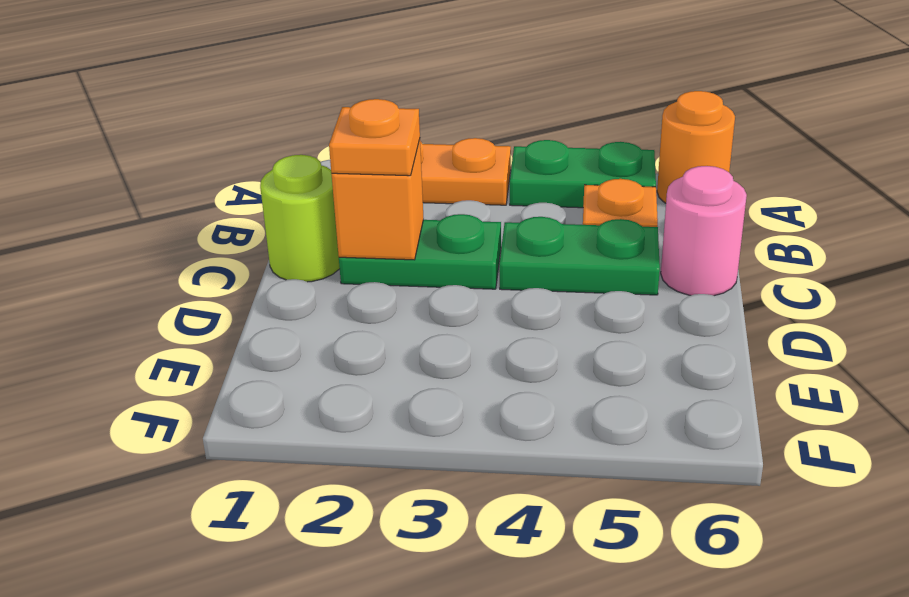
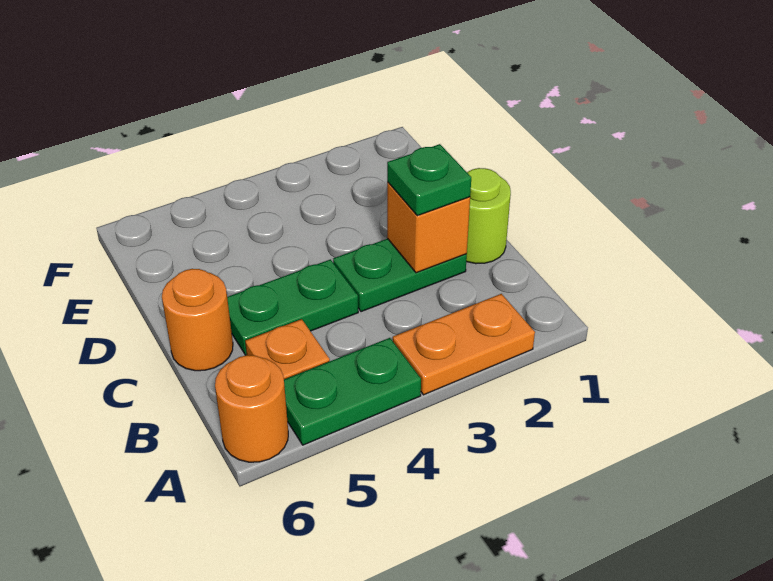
orange plate C2 level 3 -> green plate C2 level 3
pink round brick C6 level 1 -> orange round brick C6 level 1

